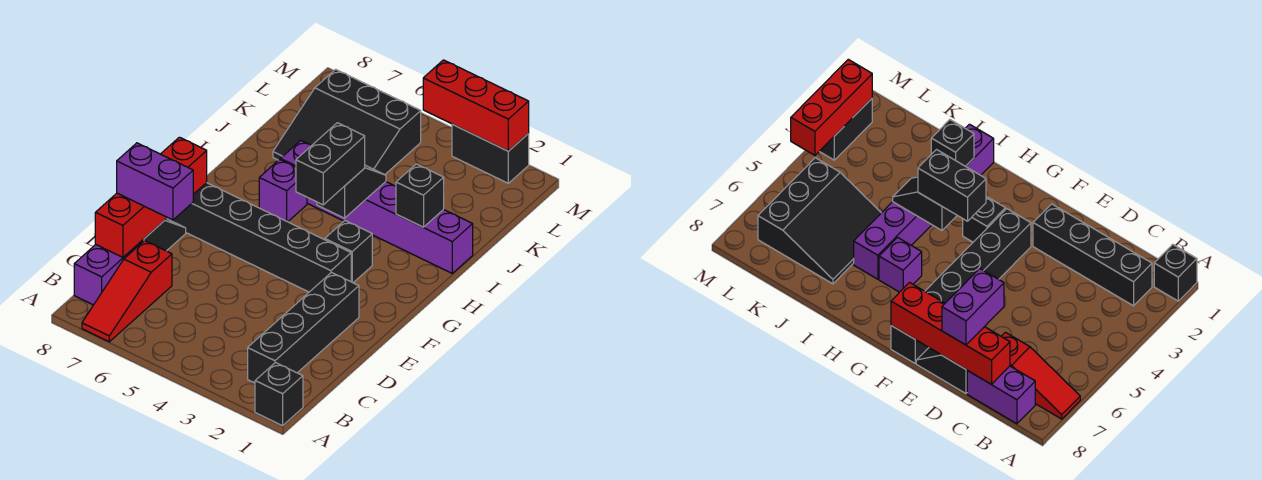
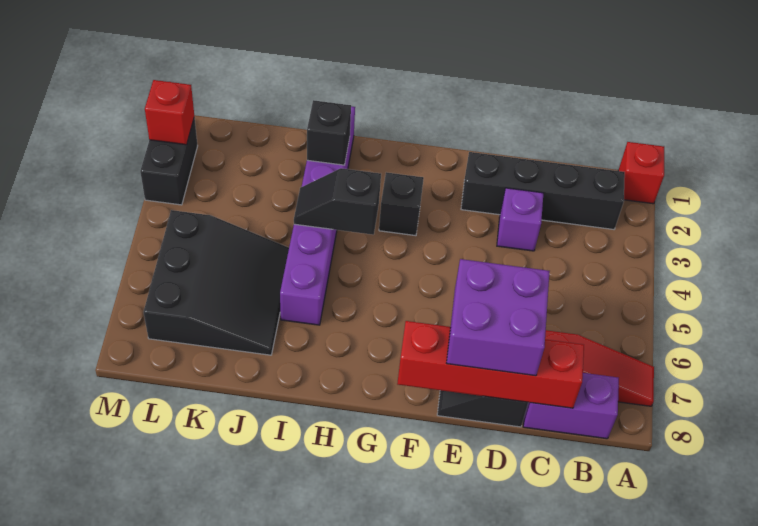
black brick A1 level 1 -> red brick A1 level 1
purple brick D7:D8 level 3 -> purple brick D7:E8 level 3
black brick F3:F8 level 1 -> none
black brick G4:H4 level 3 -> none
purple brick H6 level 1 -> purple brick D3 level 1
red brick M2:M4 level 2 -> red brick M2 level 2

